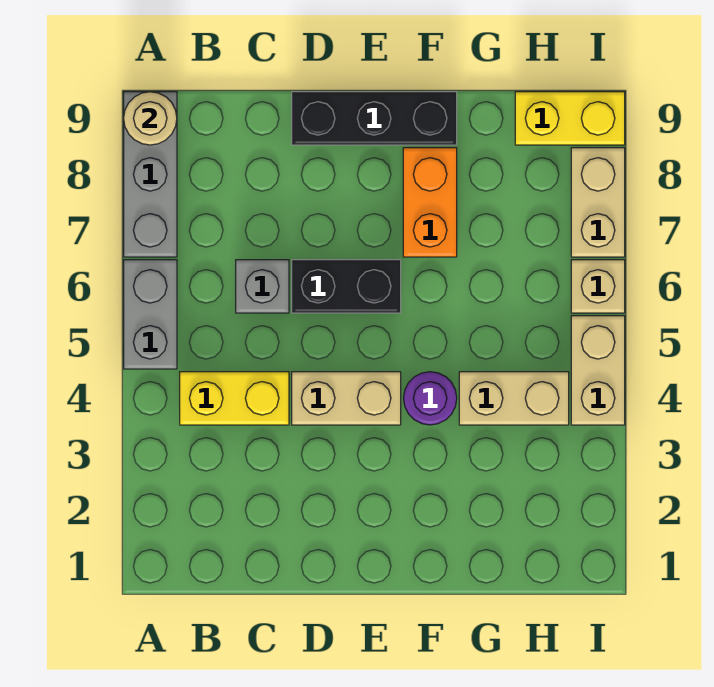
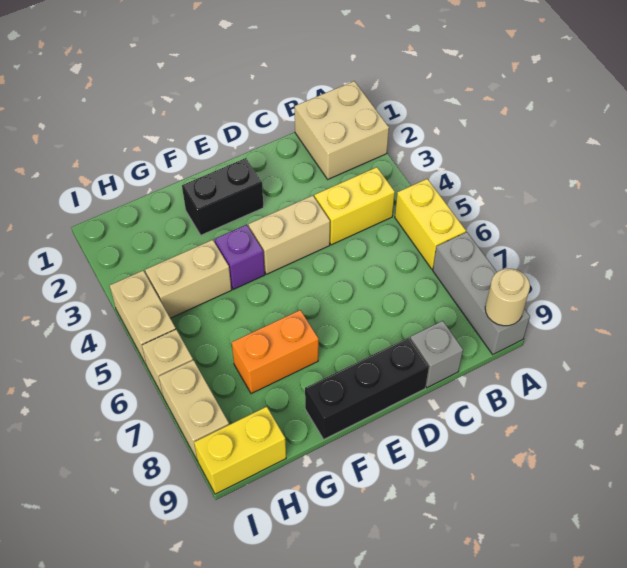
none -> tan brick A1:B2 level 1
grey brick A5:A6 level 1 -> yellow brick A5:A6 level 1
grey brick C6 level 1 -> grey brick C9 level 1
black brick D6:E6 level 1 -> black brick E2:F2 level 1
purple round brick F4 level 1 -> purple brick F4 level 1
orange brick F7:F8 level 1 -> orange brick F7:G7 level 1

